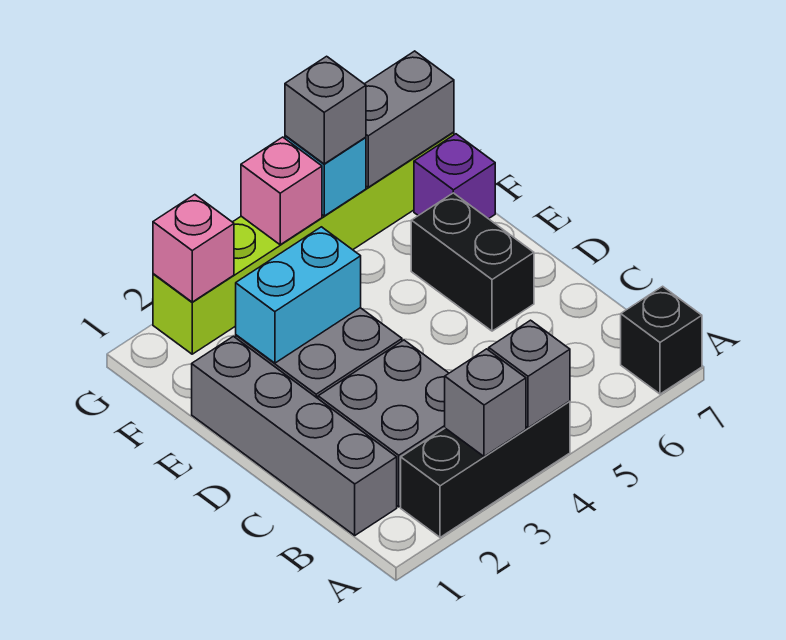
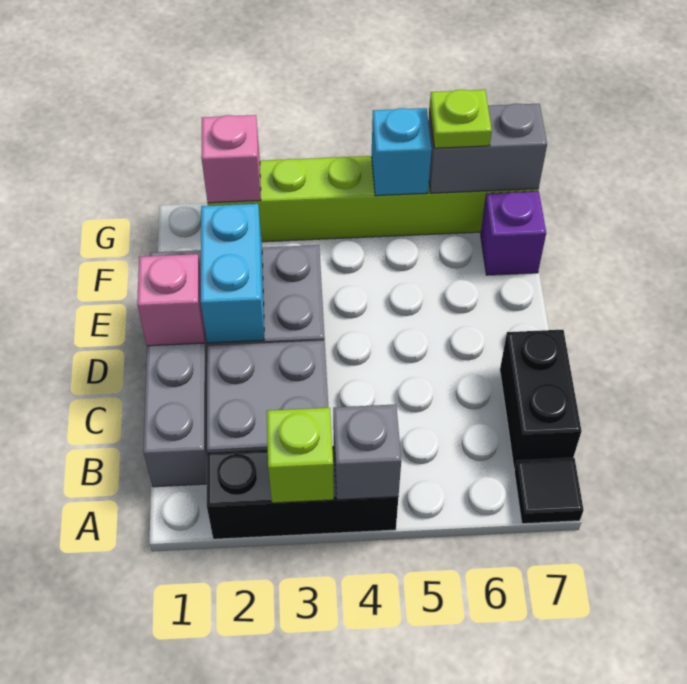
grey brick A3 level 2 -> lime brick A3 level 2
black brick A7 level 1 -> black tile A7 level 1
black brick D6:E6 level 1 -> black brick B7:C7 level 1
cyan brick E2:E3 level 2 -> cyan brick D2:E2 level 2
pink brick G4 level 2 -> pink brick D1 level 2
grey brick G5 level 3 -> none
none -> lime plate G6 level 3

